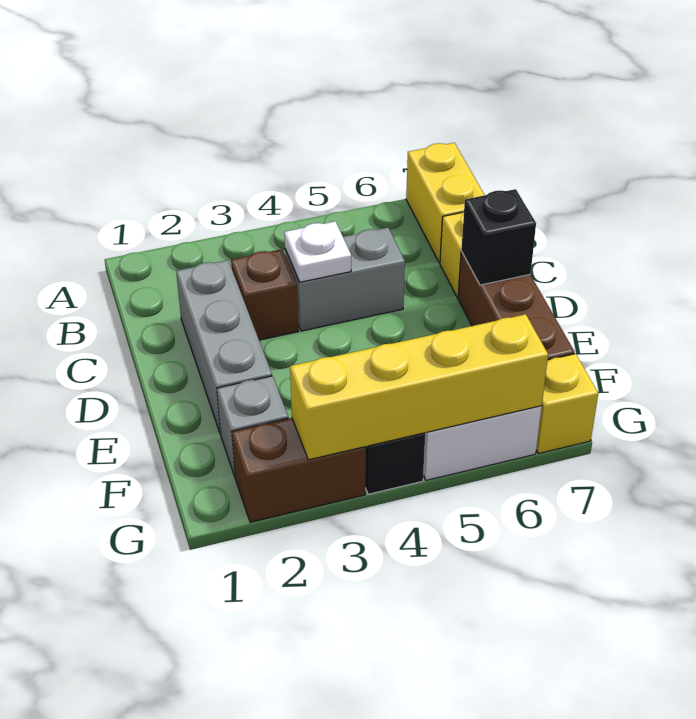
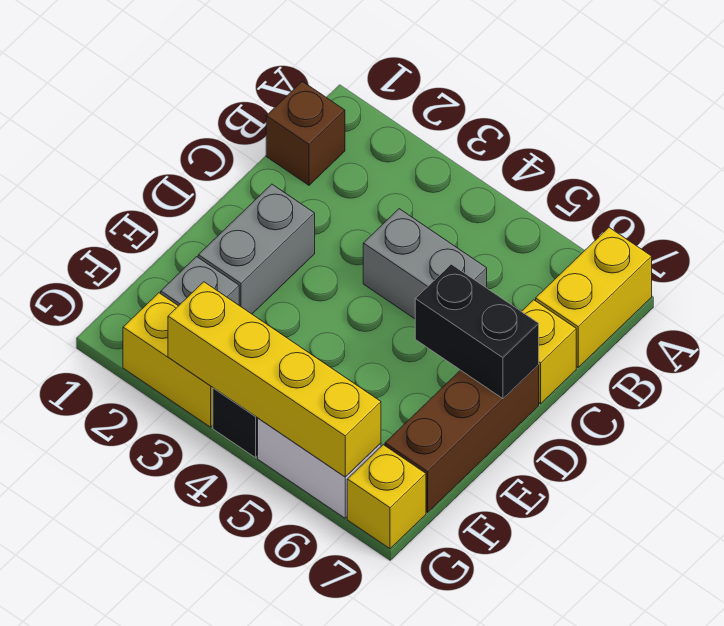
grey brick C2:E2 level 1 -> grey brick D2:E2 level 1
brown brick C3 level 1 -> brown brick B1 level 1
white plate C4 level 2 -> none
black brick D7 level 2 -> black brick D6:D7 level 2
brown brick G2:G3 level 1 -> yellow brick G2:G3 level 1

